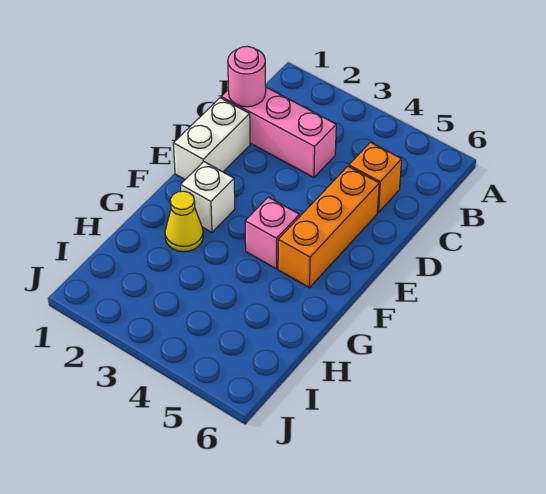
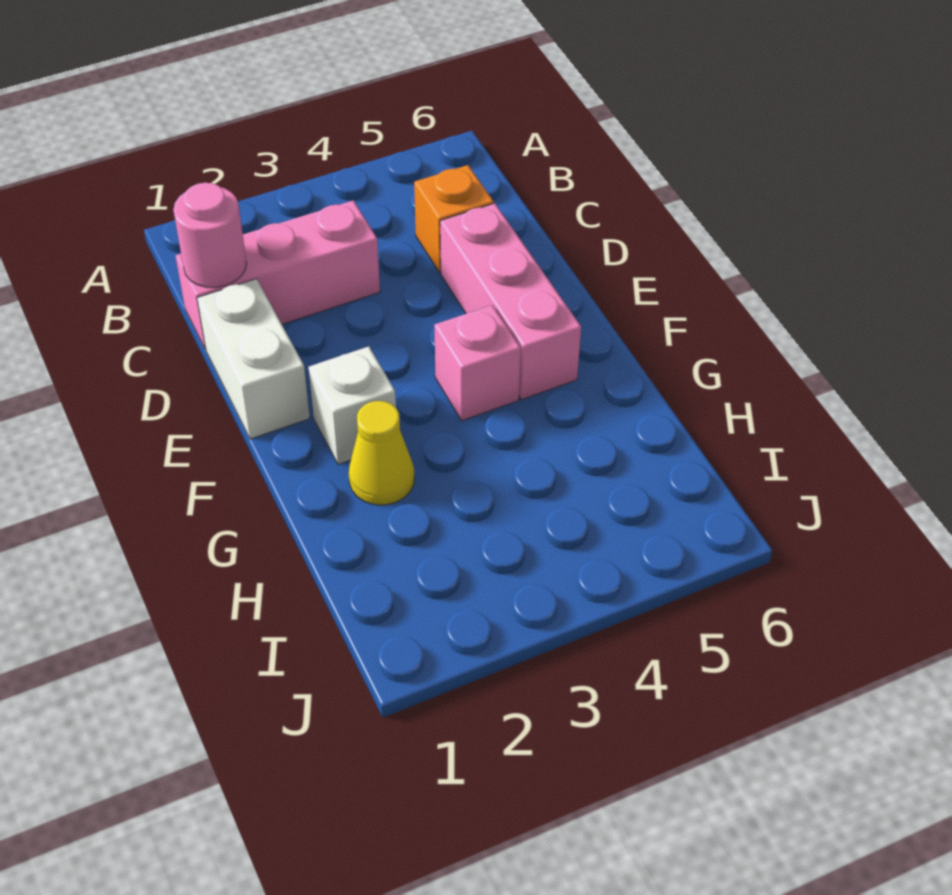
orange brick D5:F5 level 1 -> pink brick D5:F5 level 1

